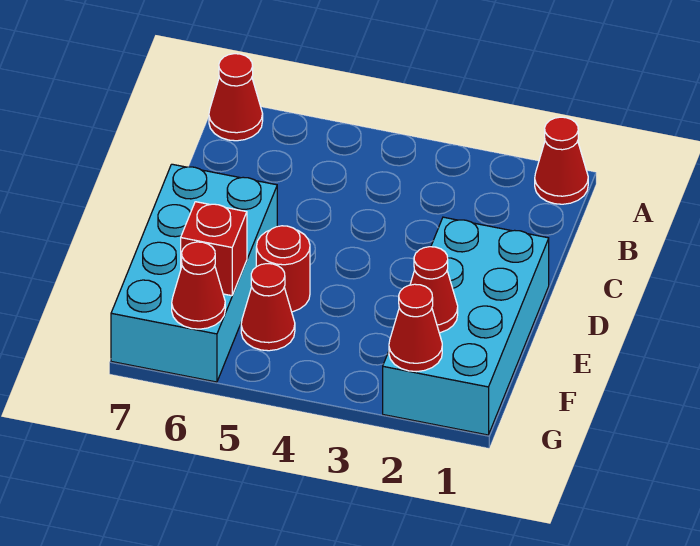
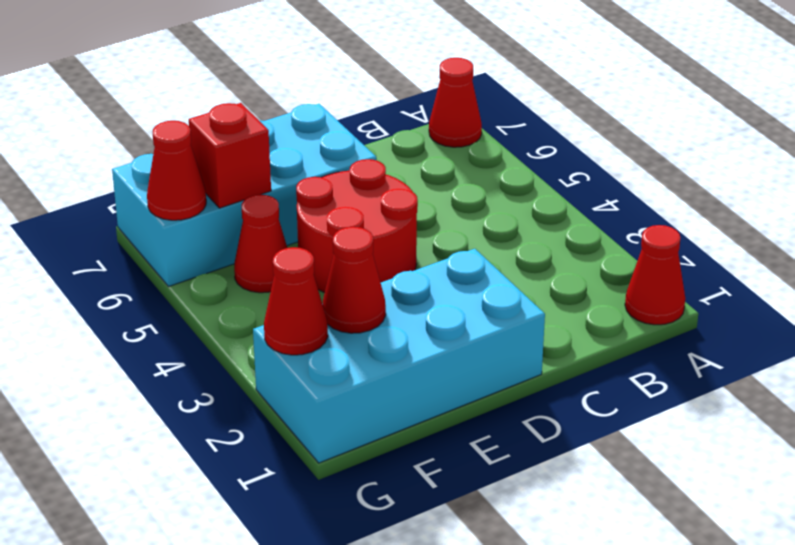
red round brick E5 level 1 -> red round brick D4:E5 level 1

